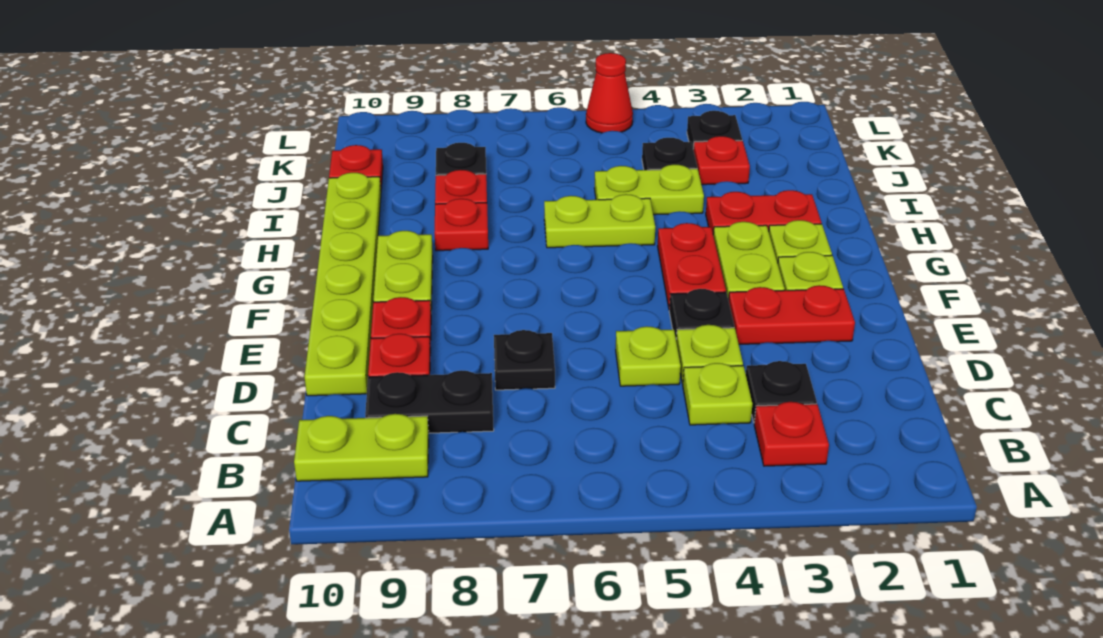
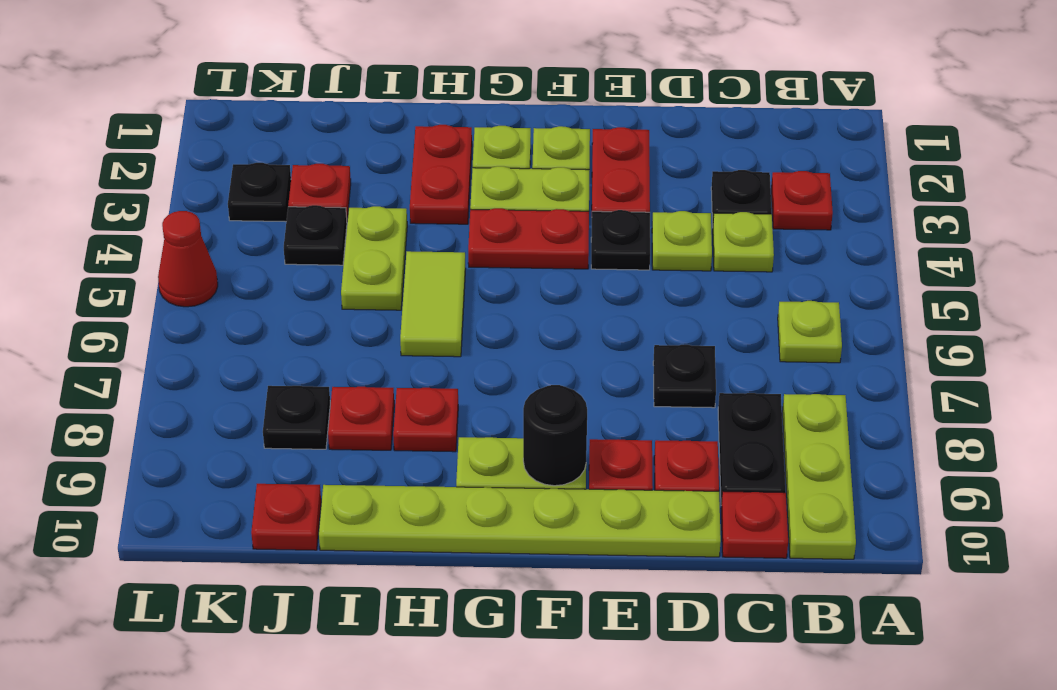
lime plate B9:B10 level 1 -> lime plate B8:B10 level 1
none -> red plate C10 level 1
lime plate D5 level 1 -> lime plate B6 level 1
none -> black round brick F9 level 2
lime plate H5:H6 level 1 -> lime tile H5:H6 level 1

